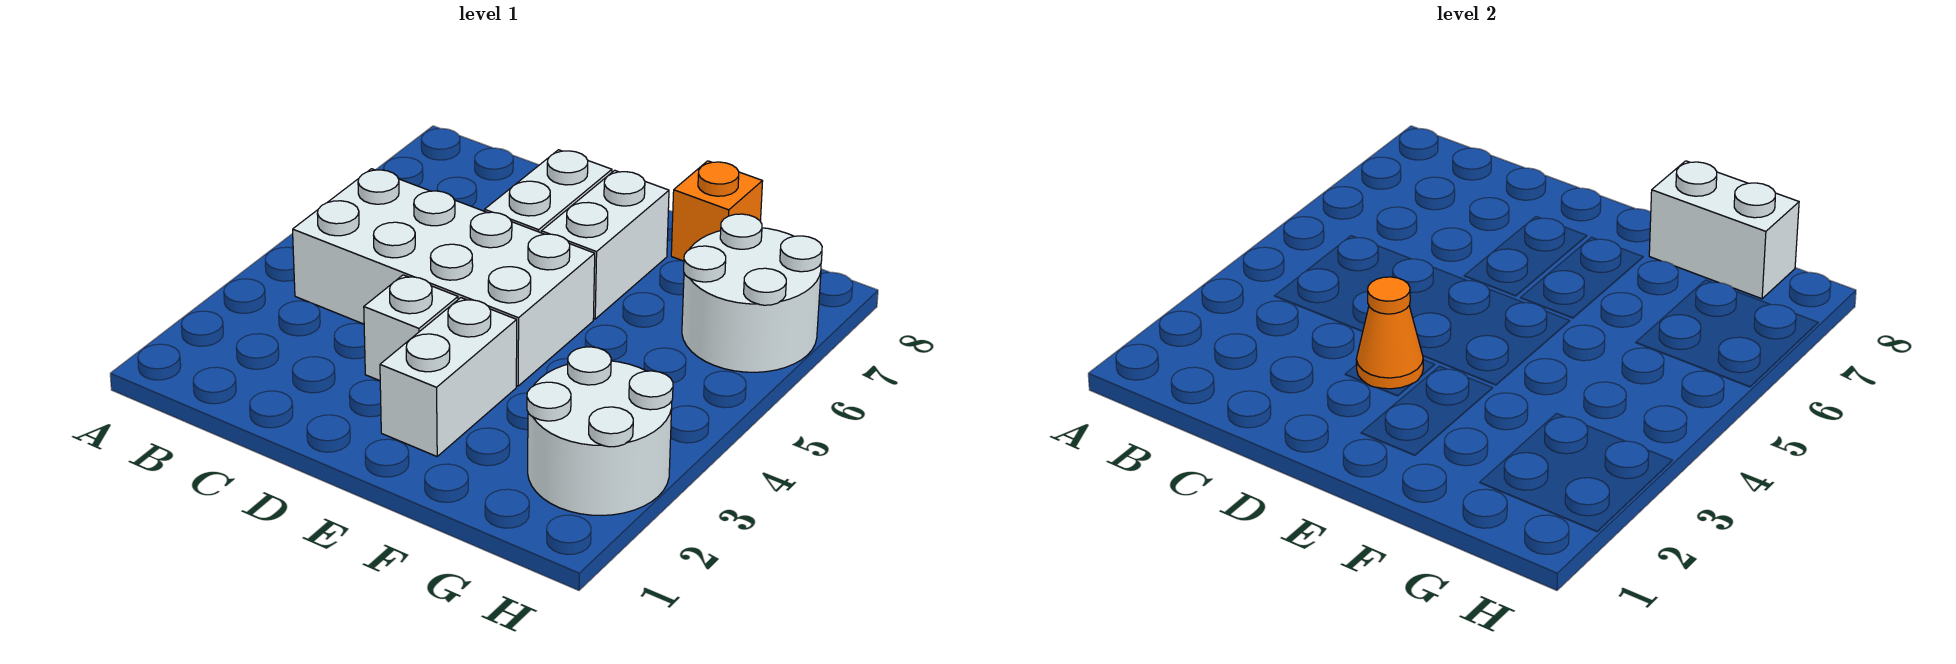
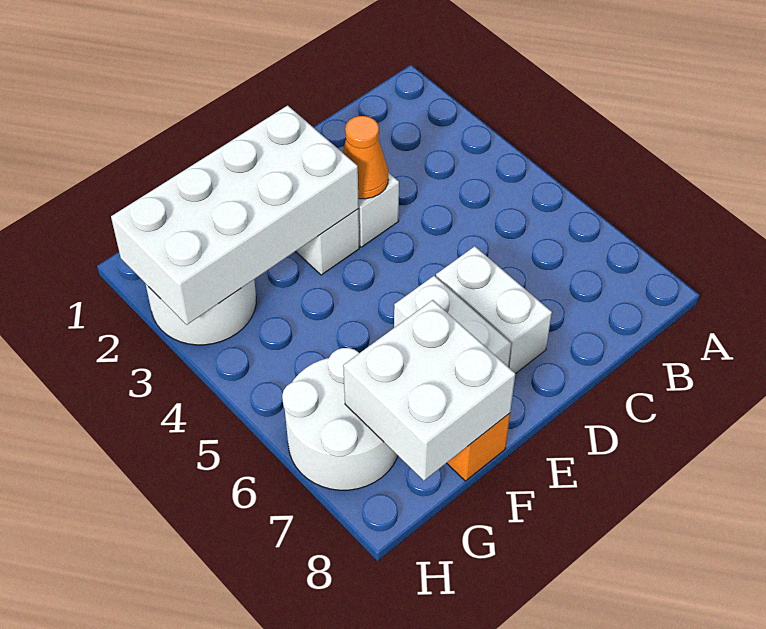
white brick B4:E5 level 1 -> white brick E2:H3 level 2
white brick F8:G8 level 2 -> white brick F7:G8 level 2

